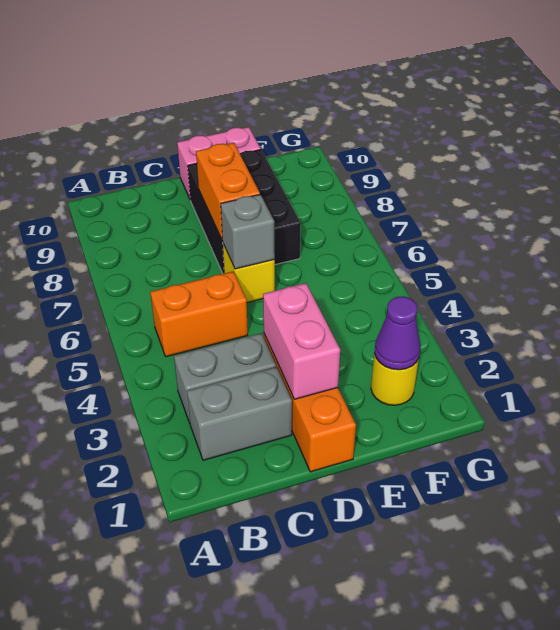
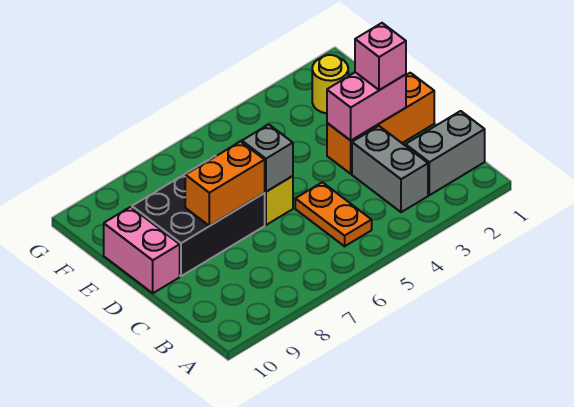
grey brick B2:C2 level 1 -> grey brick B1:B2 level 1
orange brick B5:C5 level 1 -> orange plate B5:C5 level 1
none -> pink brick D2 level 3
purple cone F2 level 2 -> none

